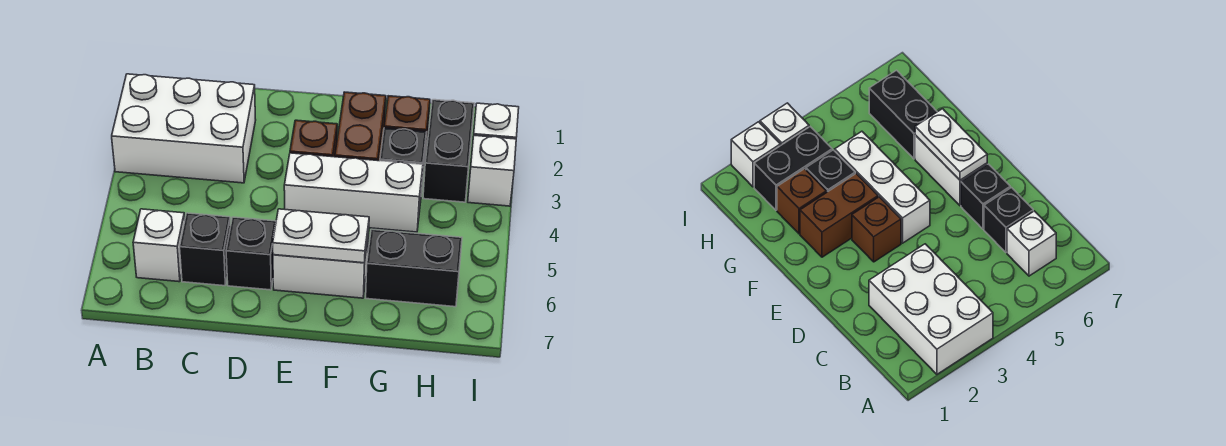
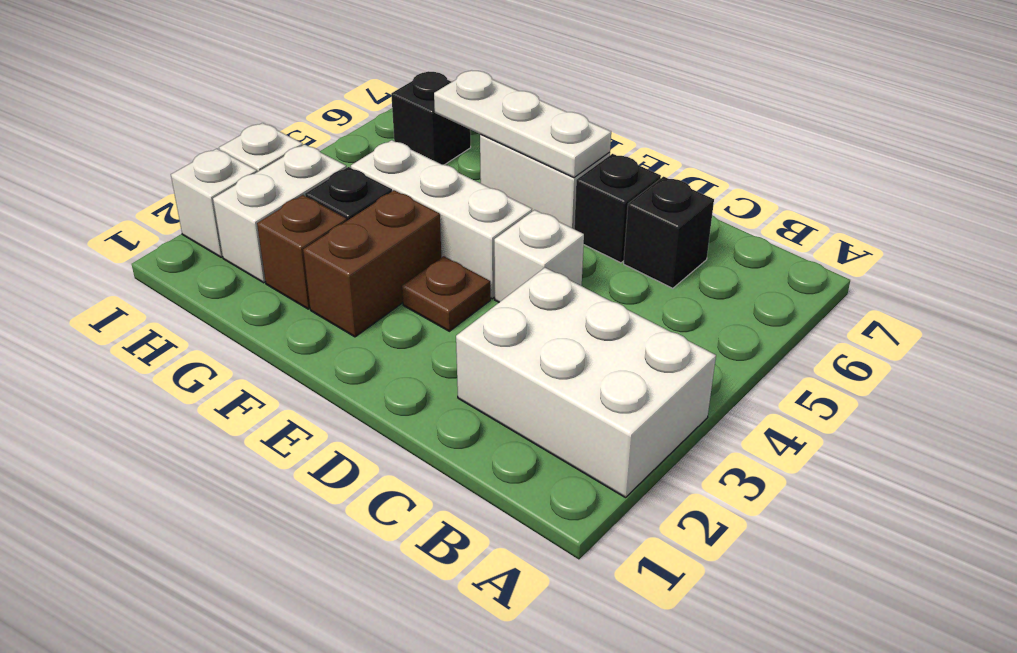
white brick B6 level 1 -> white brick D4 level 1
brown brick E3 level 1 -> brown plate E3 level 1
white plate E6:F6 level 2 -> white plate E6:G6 level 2
black brick G6:H6 level 1 -> black brick H6 level 1
black brick H2:H3 level 1 -> white brick H2:H3 level 1

